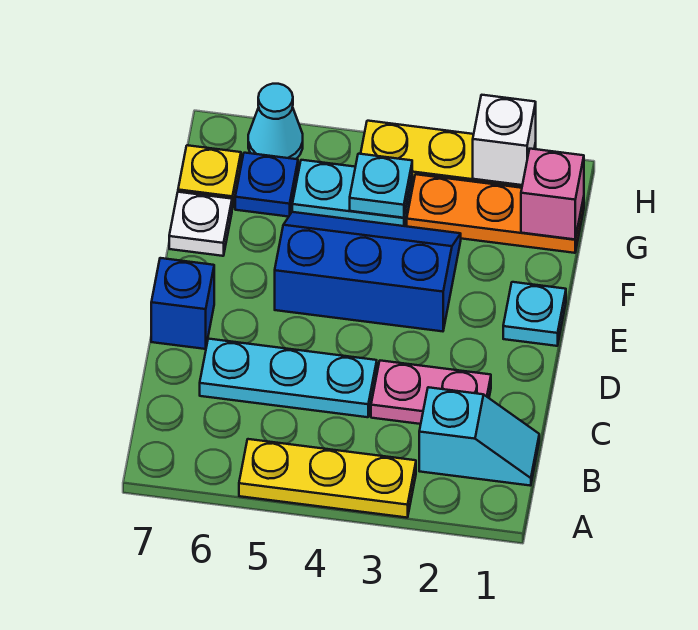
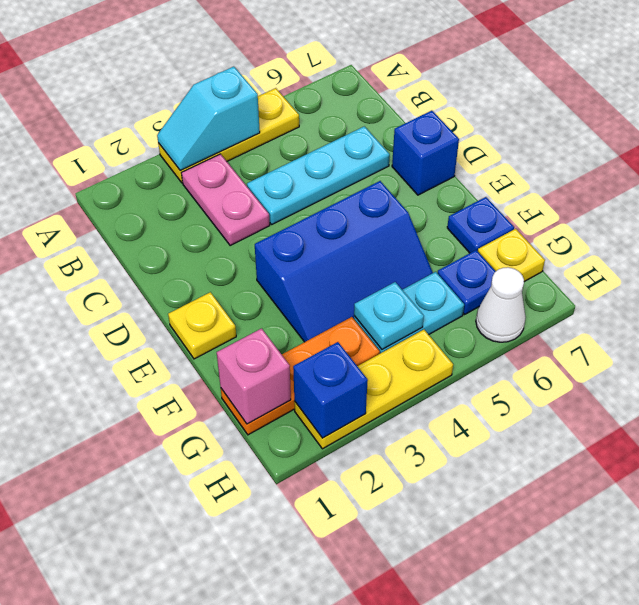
cyan slope B1:B2 level 1 top 2 -> cyan slope A3:A4 level 2 top 4
pink plate C2:C3 level 1 -> pink plate B3:C3 level 1
cyan plate E1 level 1 -> yellow plate E1 level 1
white plate F7 level 1 -> blue plate F7 level 1
white brick H2 level 2 -> blue brick H2 level 2
cyan cone H6 level 1 -> white cone H6 level 1

